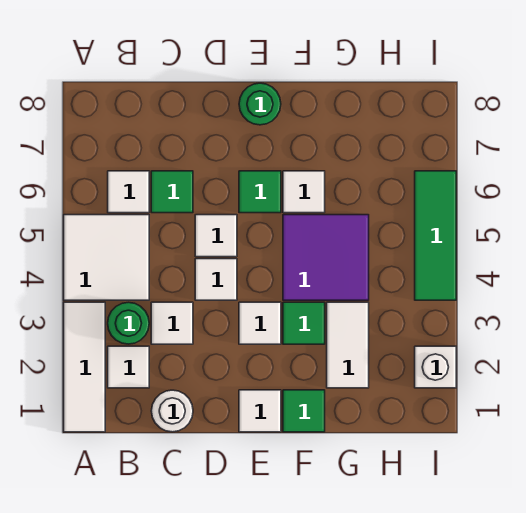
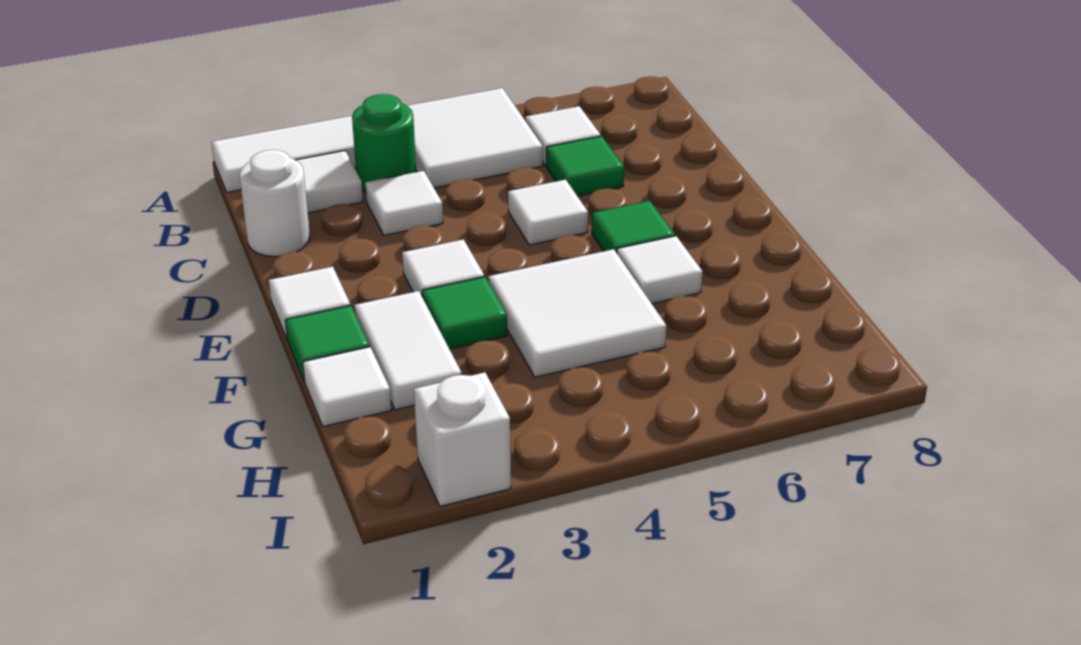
white tile D4 level 1 -> white tile G1 level 1
green round brick E8 level 1 -> none
purple tile F4:G5 level 1 -> white tile F4:G5 level 1
white tile G2:G3 level 1 -> white tile F2:G2 level 1
green tile I4:I6 level 1 -> none

